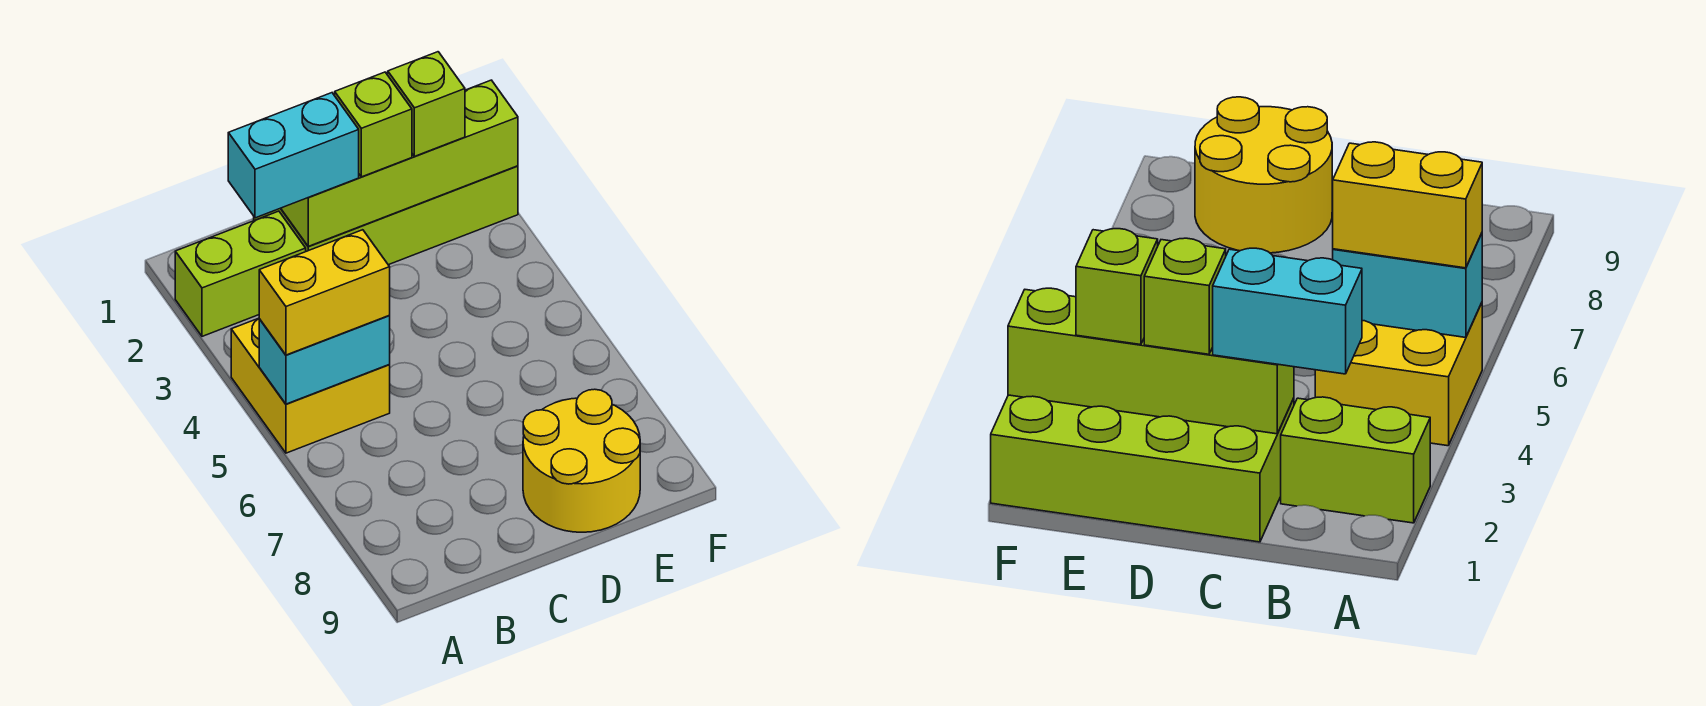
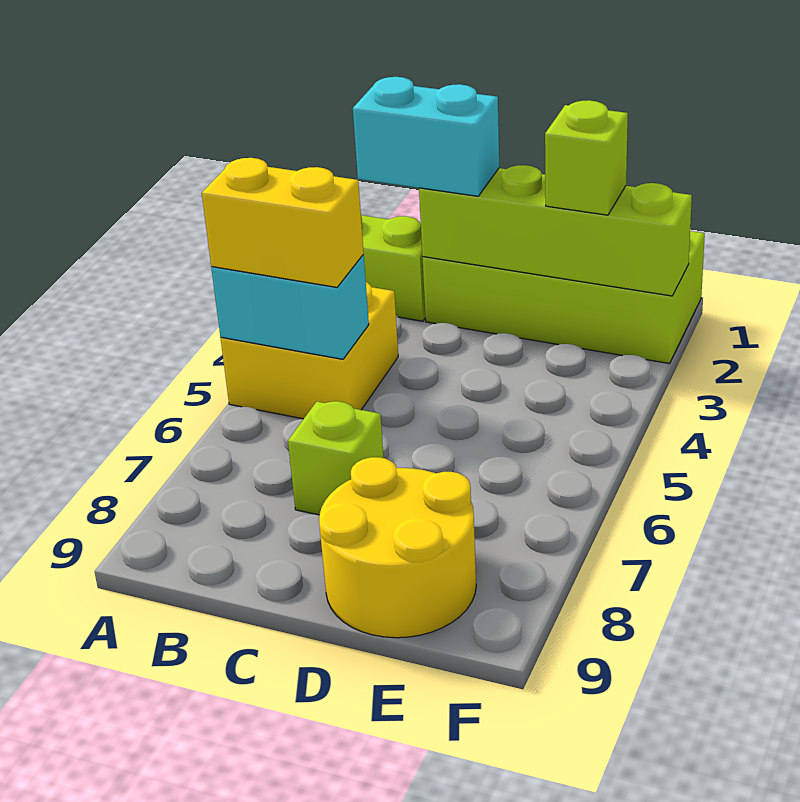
lime brick D2 level 3 -> lime brick C7 level 1

